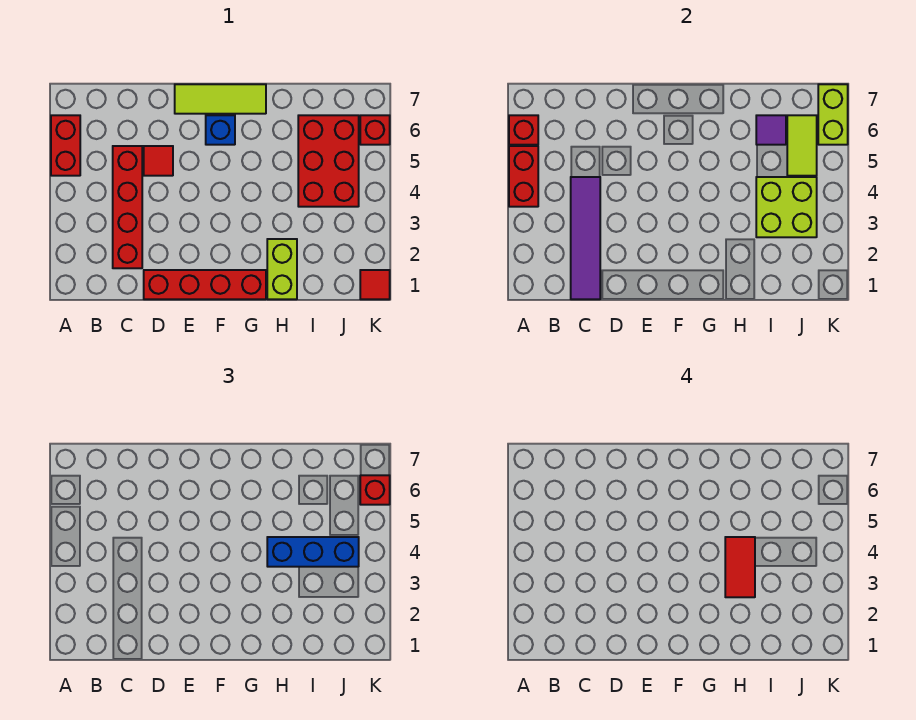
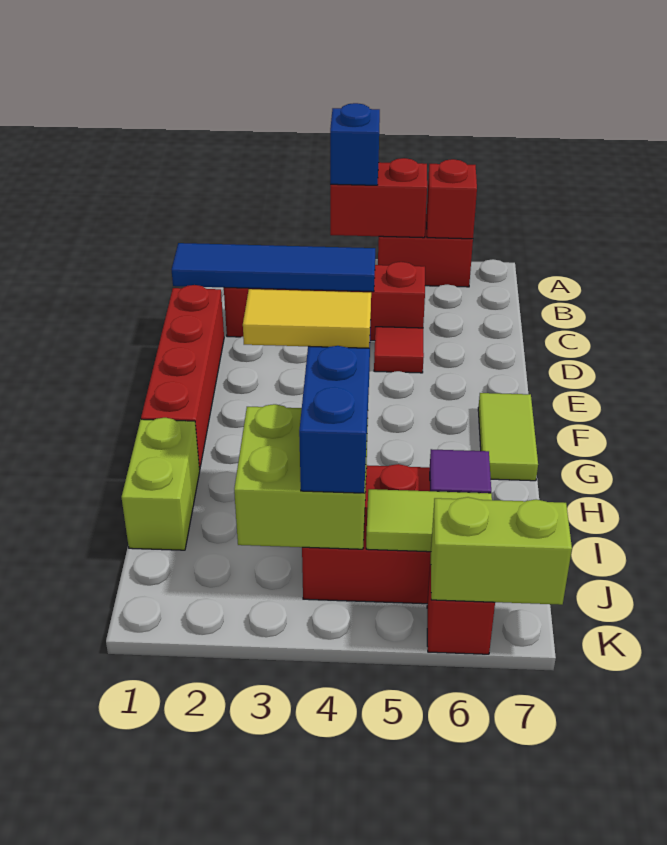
purple tile C1:C4 level 2 -> blue tile C1:C4 level 2
lime tile E7:G7 level 1 -> lime tile F7:G7 level 1
blue brick F6 level 1 -> blue brick A4 level 3
lime brick H1:H2 level 1 -> lime brick H1:I1 level 1
red tile H3:H4 level 4 -> yellow tile H3:H4 level 4
red tile K1 level 1 -> none
red brick K6 level 3 -> none

